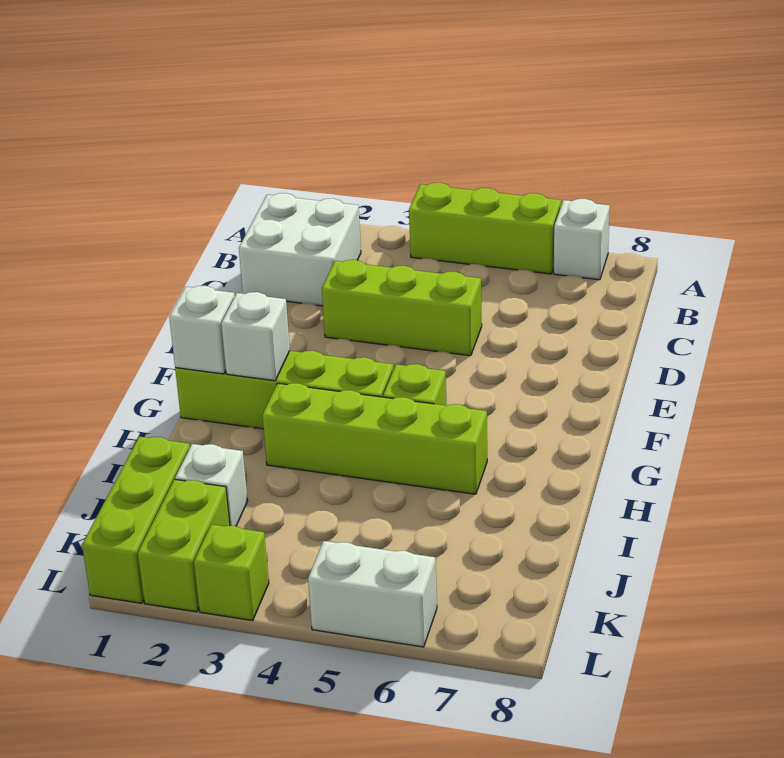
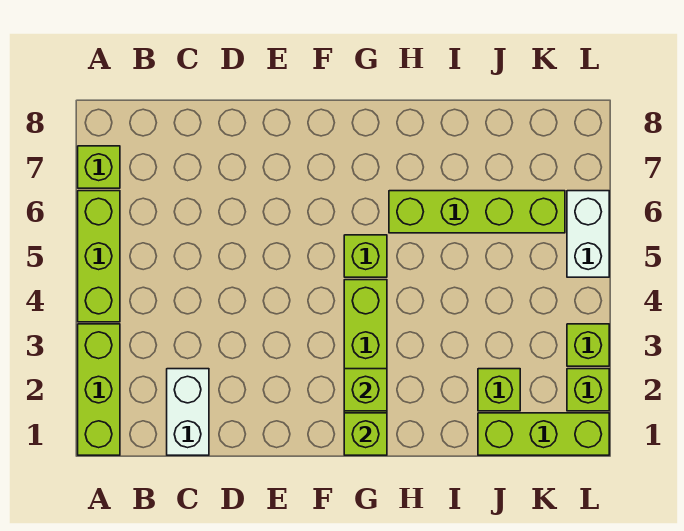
white brick A7 level 1 -> lime brick A7 level 1
white brick B1:C2 level 1 -> white brick C1:C2 level 1
lime brick D3:D5 level 1 -> lime brick A1:A3 level 1
white brick G1 level 2 -> lime brick G1 level 2
white brick G2 level 2 -> lime brick G2 level 2
lime brick H3:H6 level 1 -> lime brick H6:K6 level 1
white brick J2 level 1 -> lime brick J2 level 1
lime brick K2:L2 level 1 -> lime brick L2 level 1

